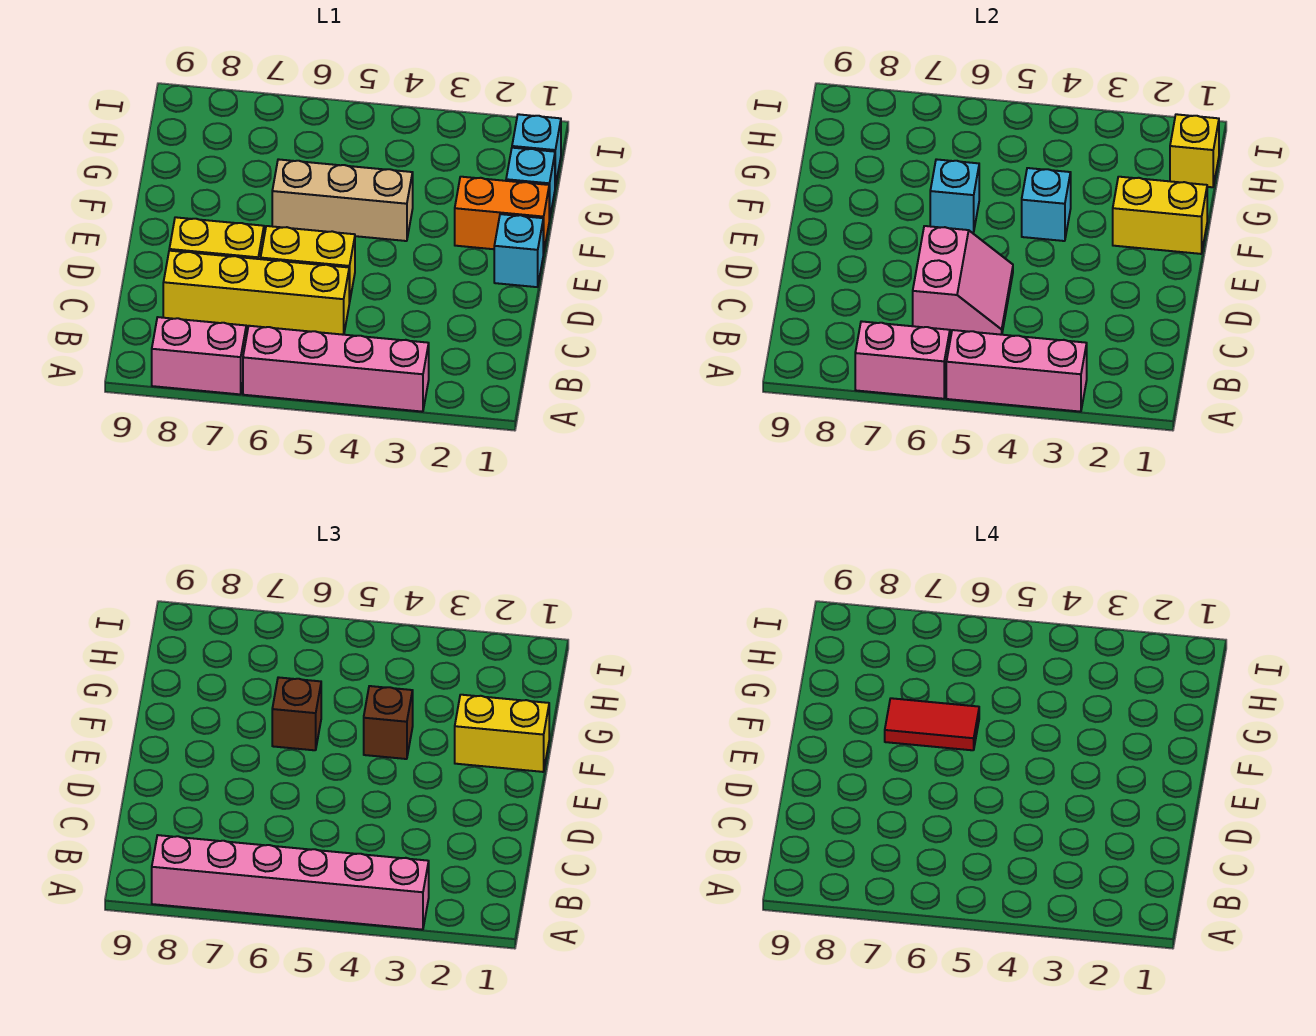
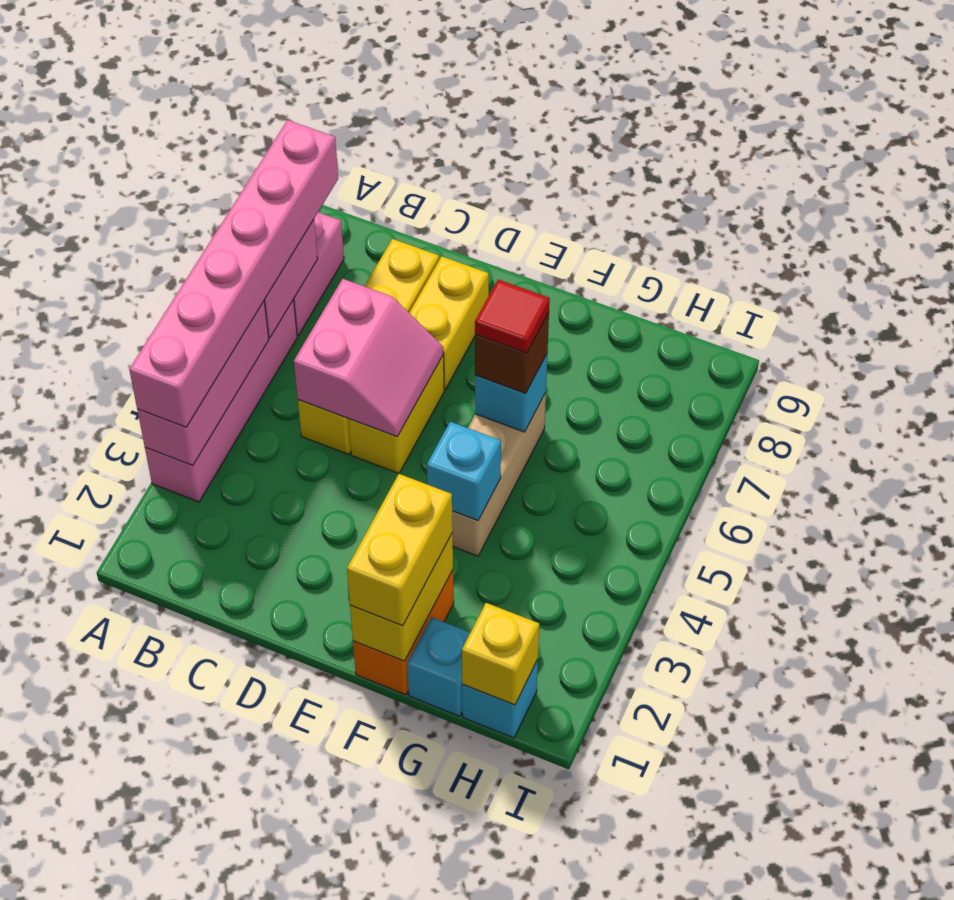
pink slope C5:D6 level 2 top 6 -> pink slope C5:D6 level 2 top C
cyan brick E1 level 1 -> none
brown brick F4 level 3 -> none
red tile F6:F7 level 4 -> red tile F6 level 4

